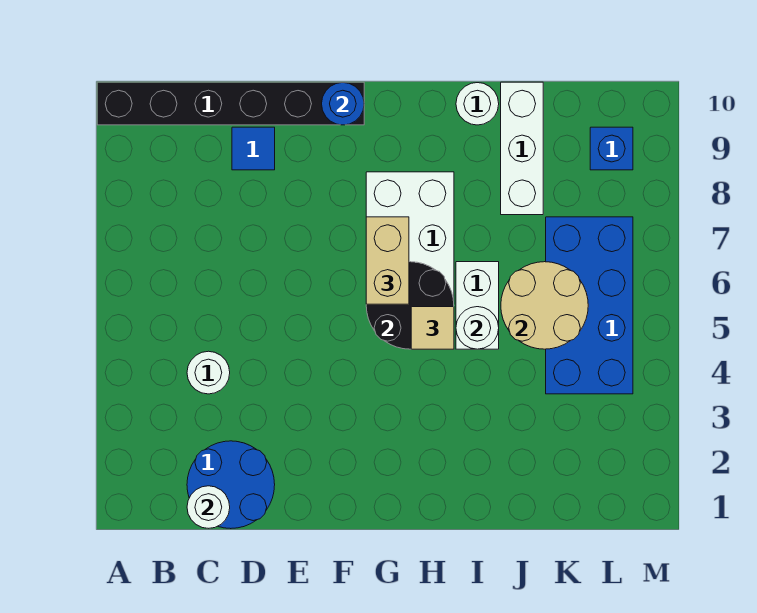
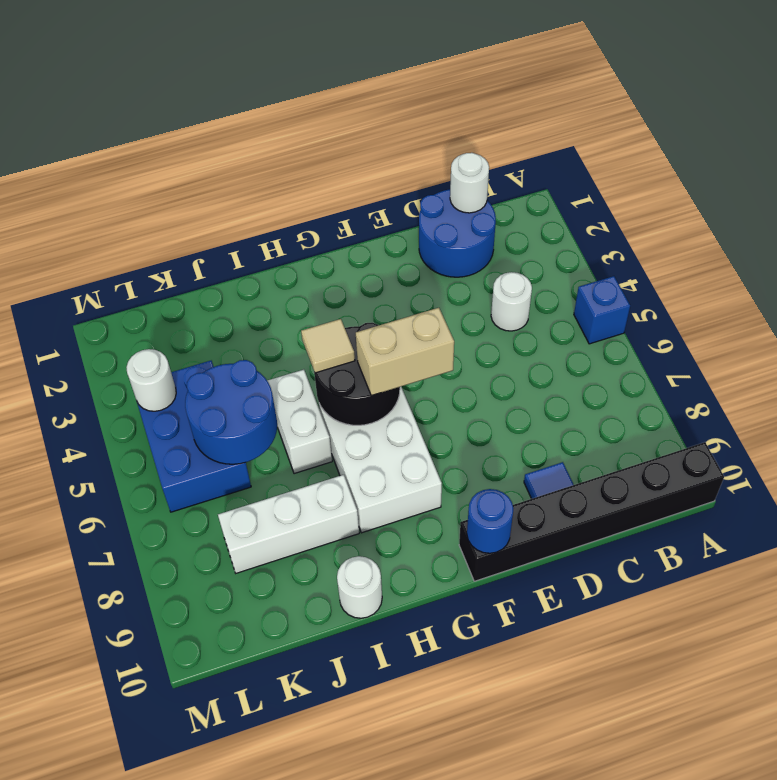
tan brick G6:G7 level 3 -> tan brick F6:G6 level 3
white round brick I5 level 2 -> white round brick L4 level 2
tan round brick J5:K6 level 2 -> blue round brick J5:K6 level 2
white brick J8:J10 level 1 -> white brick I8:K8 level 1
blue brick K4:L7 level 1 -> blue brick K4:L6 level 1
blue brick L9 level 1 -> blue brick A5 level 1

